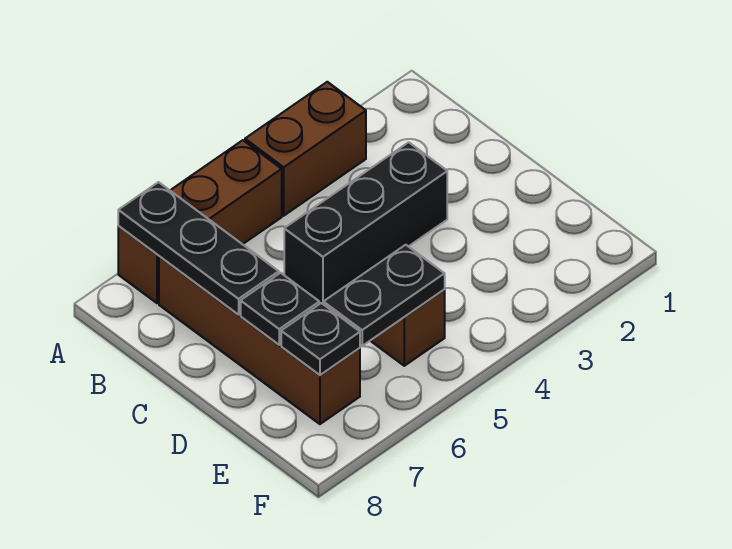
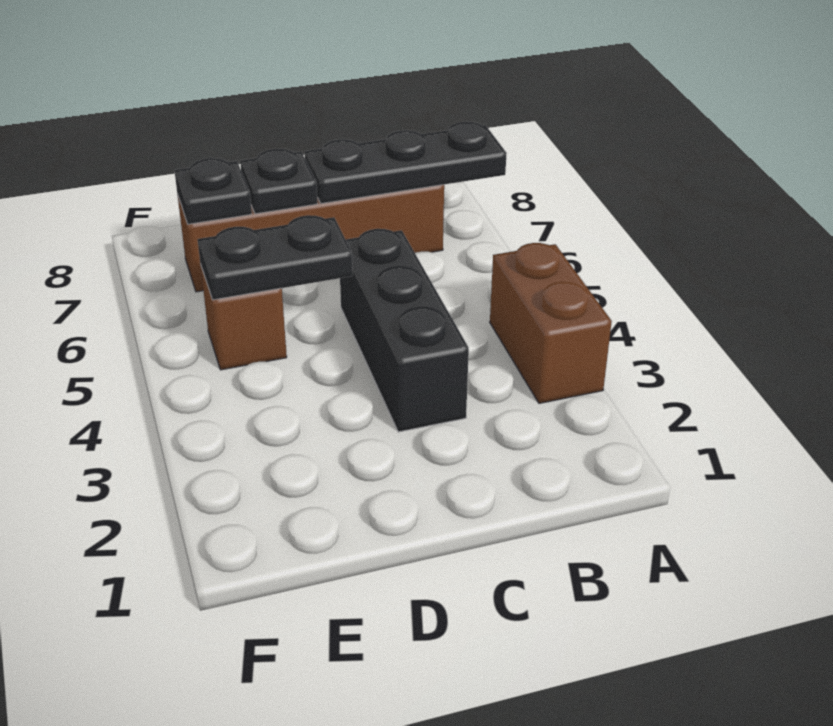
brown brick A5:A7 level 1 -> none
black plate E5:E6 level 2 -> black plate D5:E5 level 2

